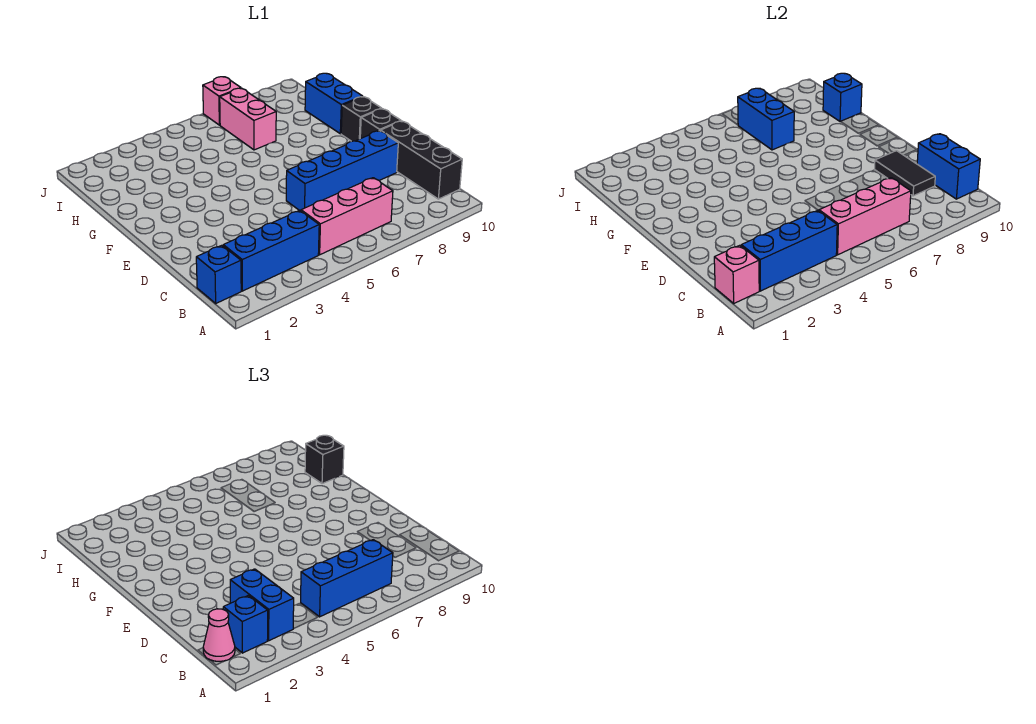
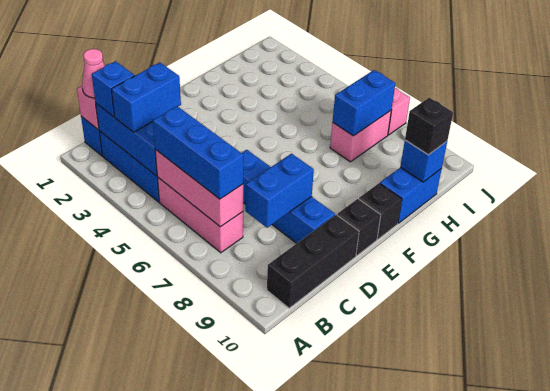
blue brick B10:C10 level 2 -> blue brick C8:D8 level 2
black tile C9:D9 level 2 -> none

